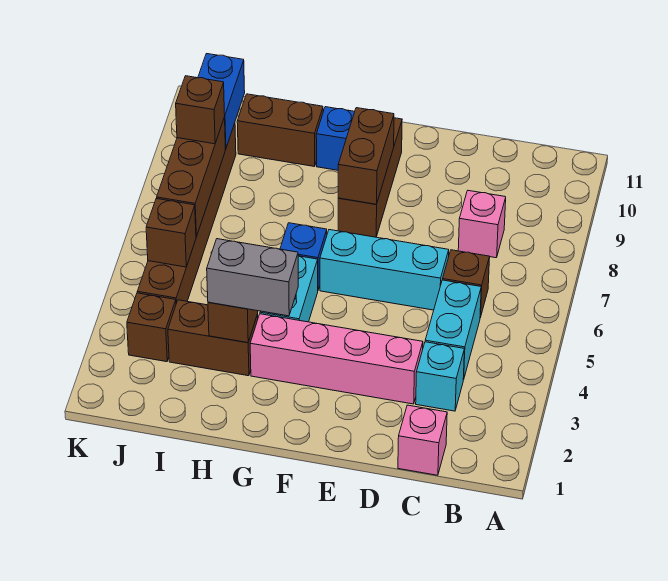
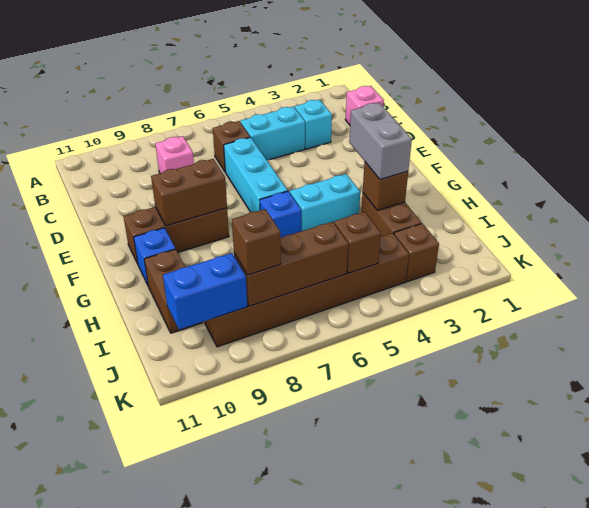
pink brick D3:G3 level 1 -> none

